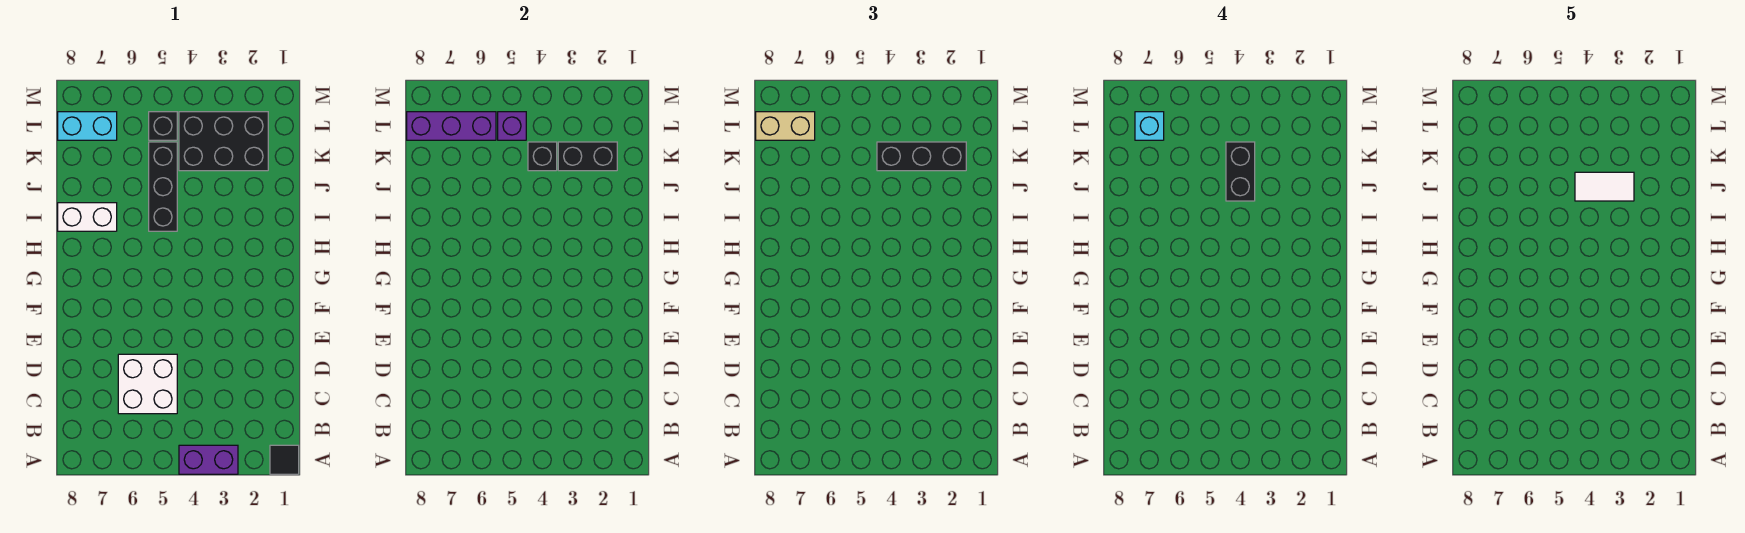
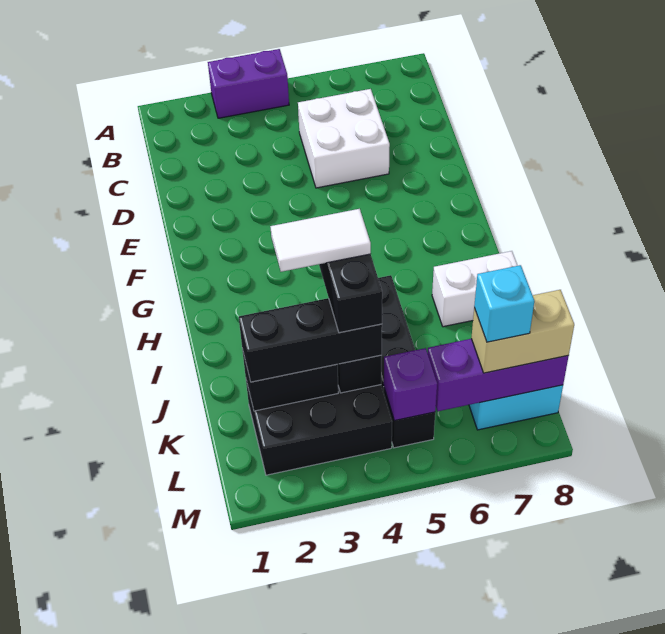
black tile A1 level 1 -> none

